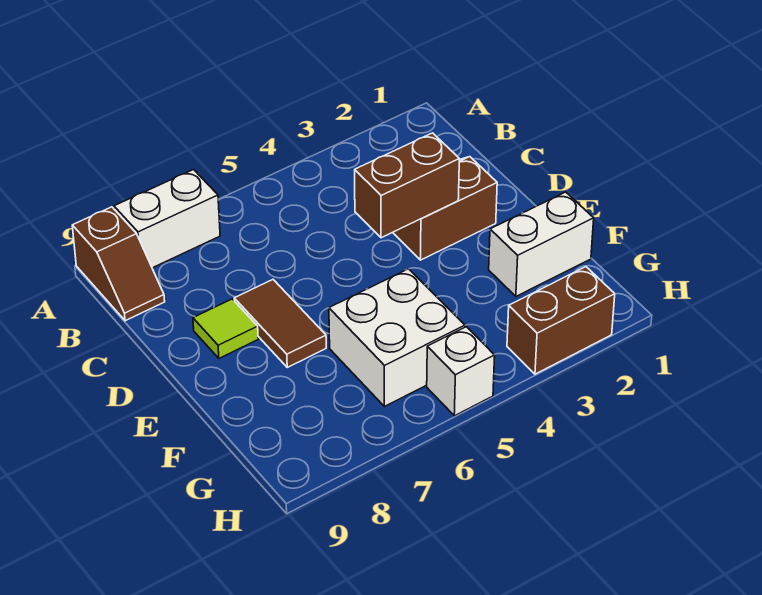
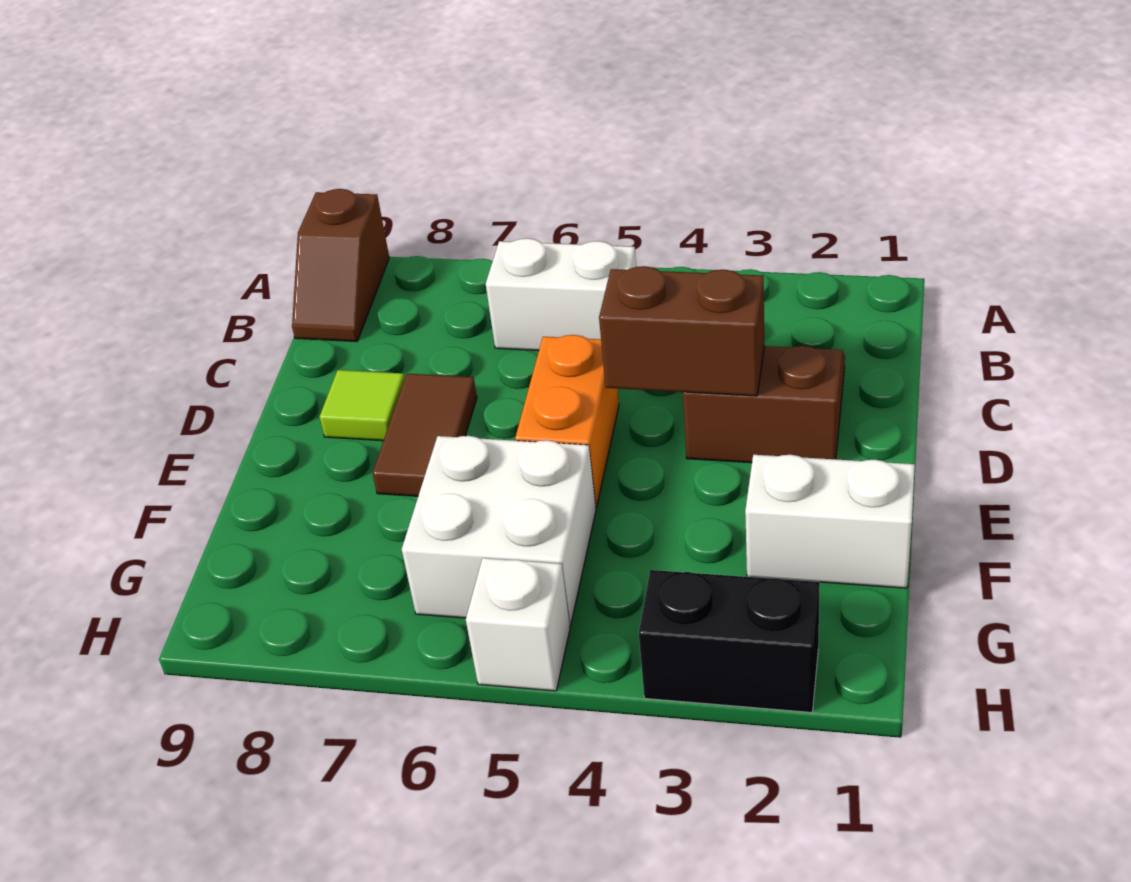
white brick A7:A8 level 1 -> white brick B5:B6 level 1
none -> orange brick D5:E5 level 1
brown brick H2:H3 level 1 -> black brick H2:H3 level 1

